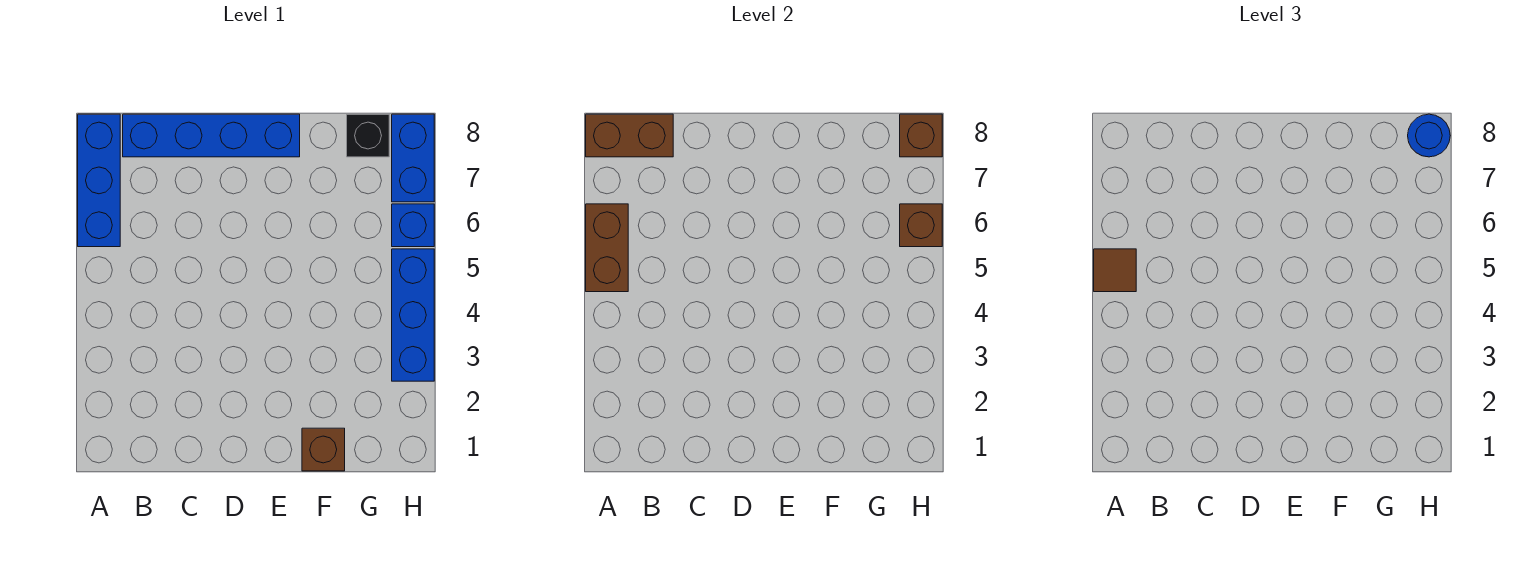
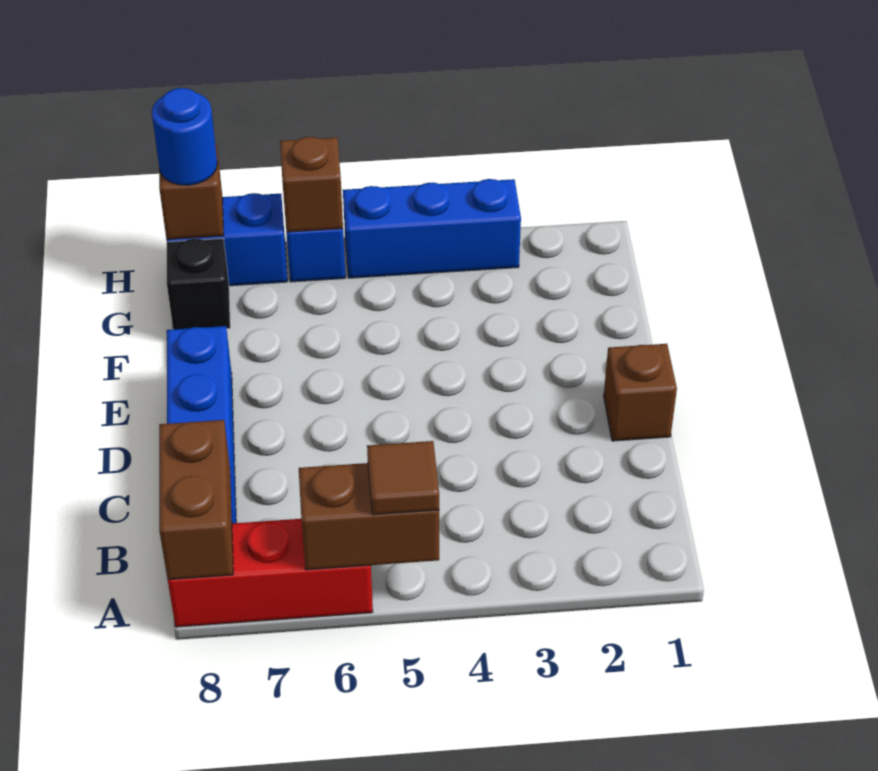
blue brick A6:A8 level 1 -> red brick A6:A8 level 1
brown brick F1 level 1 -> brown brick D1 level 1

